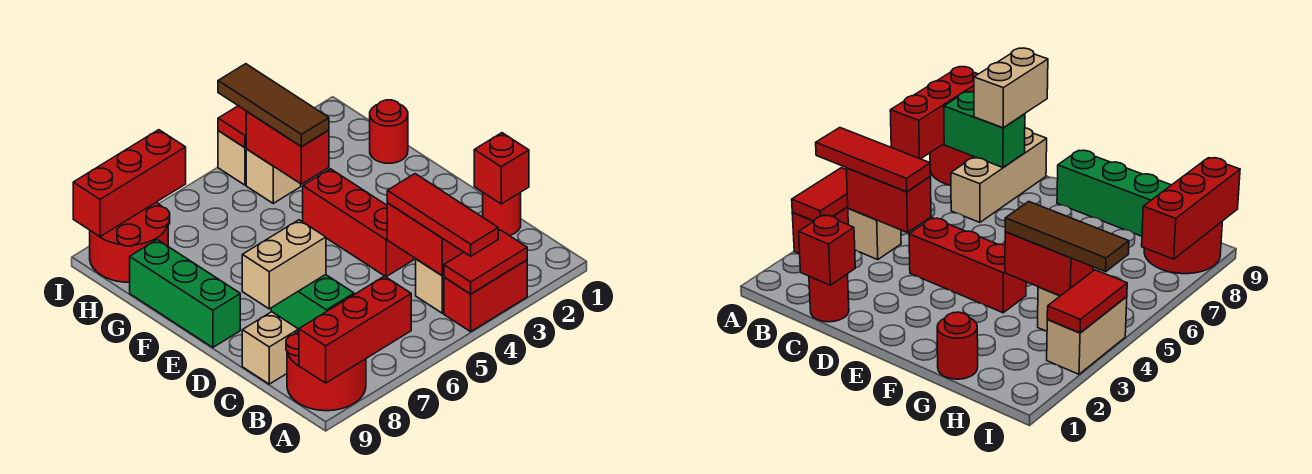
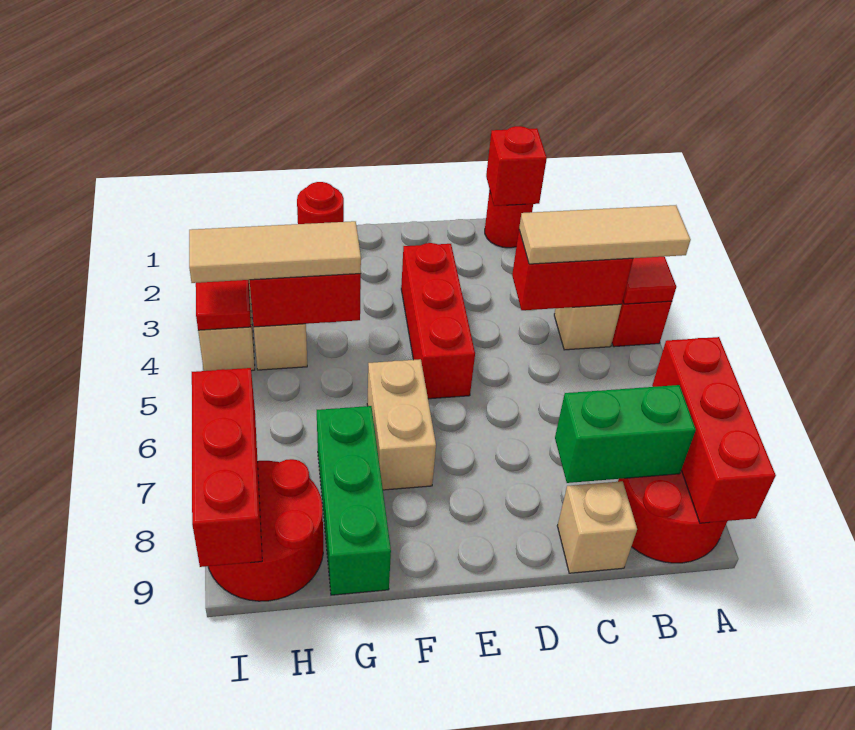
red tile A4:C4 level 3 -> tan tile A4:C4 level 3
tan brick C7:C9 level 1 -> tan brick C9 level 1
tan brick C8:C9 level 3 -> tan brick F6:F7 level 1
red brick D4:F4 level 1 -> red brick E3:E5 level 1
green brick E9:G9 level 1 -> green brick G7:G9 level 1
brown tile G4:I4 level 3 -> tan tile G4:I4 level 3

